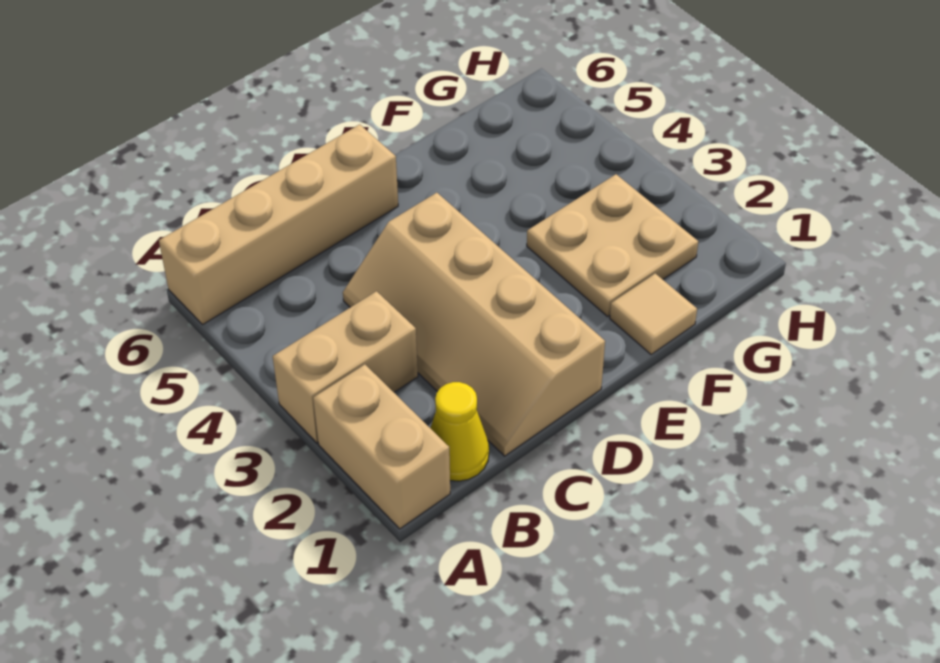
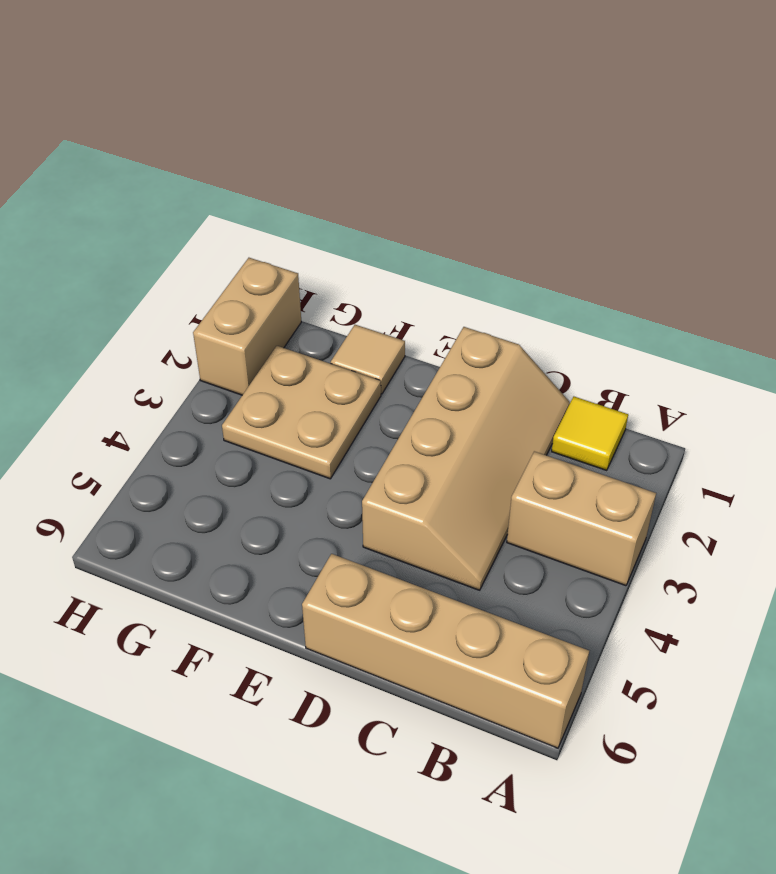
tan brick A1:A2 level 1 -> tan brick H1:H2 level 1
yellow cone B1 level 1 -> yellow tile B1 level 1

